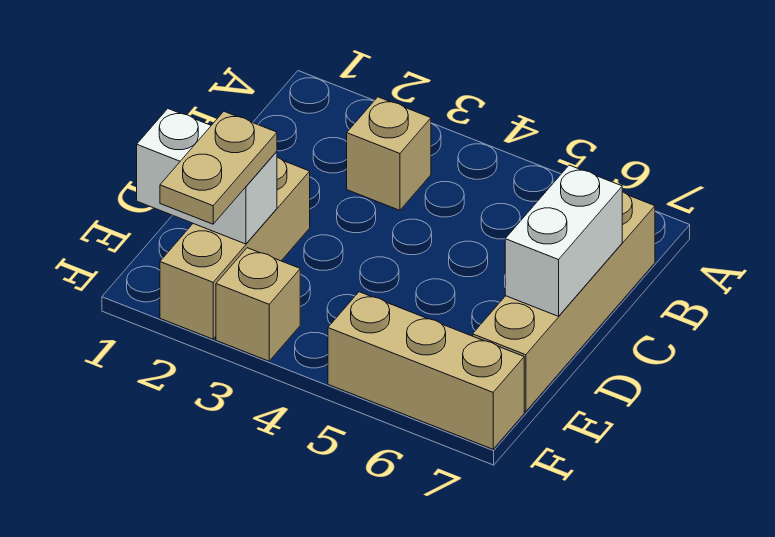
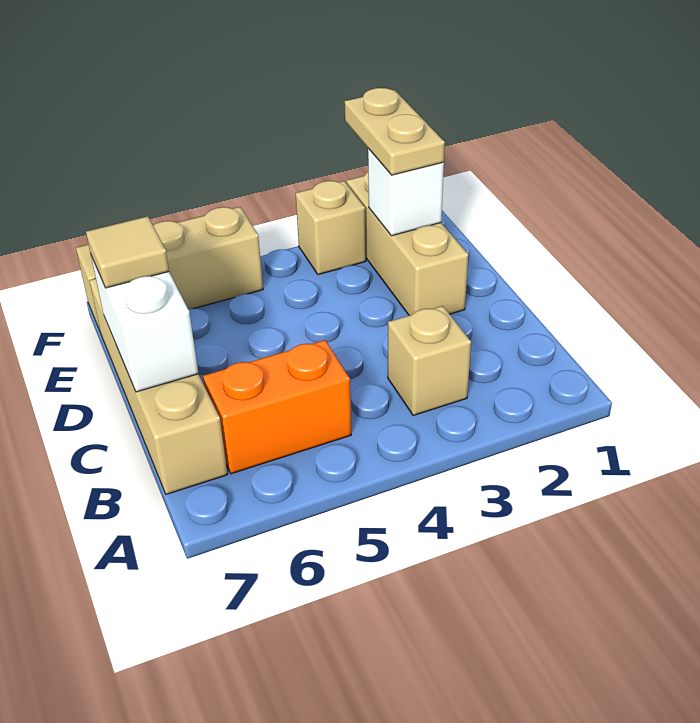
none -> orange brick B5:B6 level 1
none -> tan tile D7 level 3
white brick E1:E2 level 2 -> white brick E2 level 2

